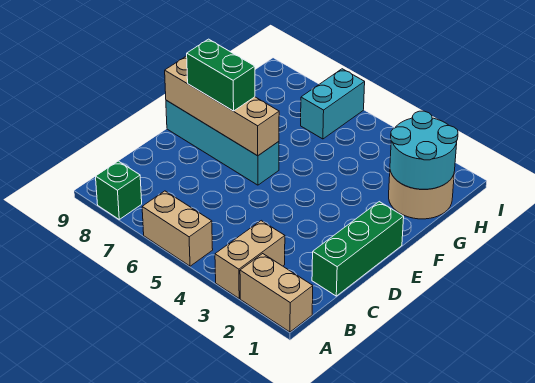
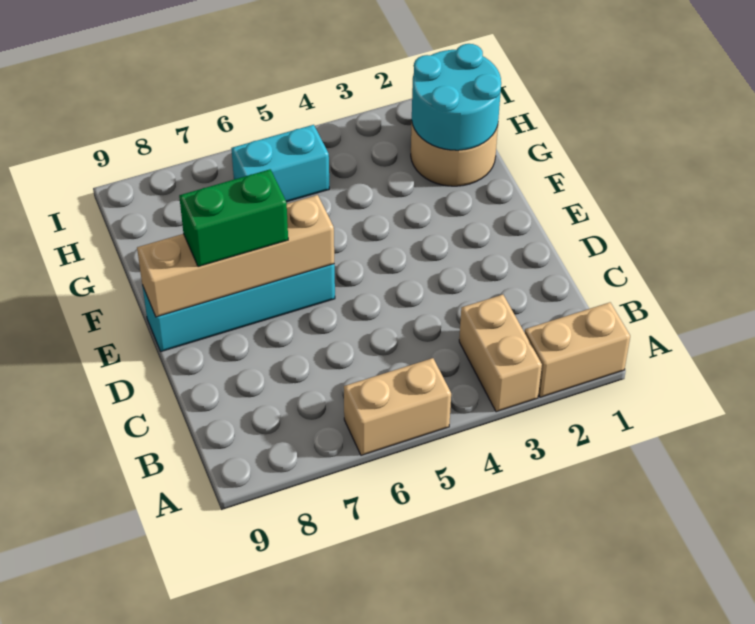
green brick A8 level 1 -> none
green brick C1:E1 level 1 -> none
cyan brick H6:I6 level 1 -> cyan brick H5:H6 level 1

